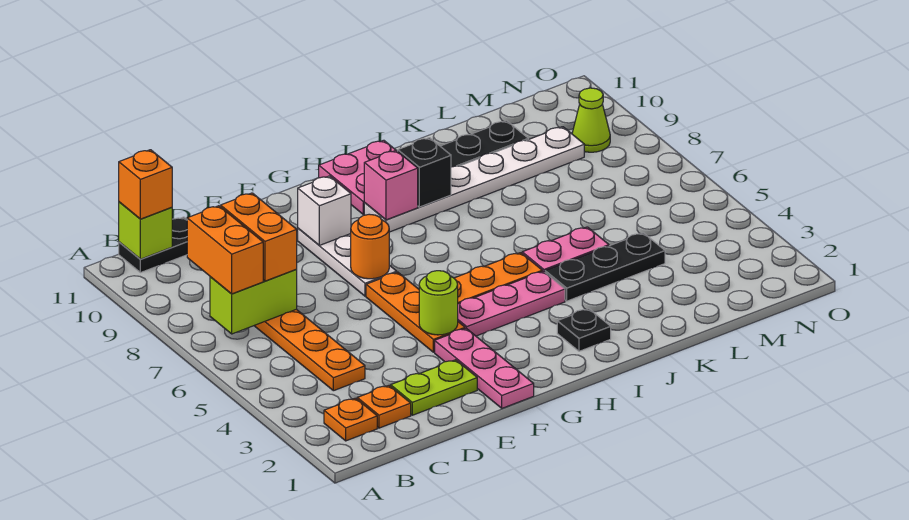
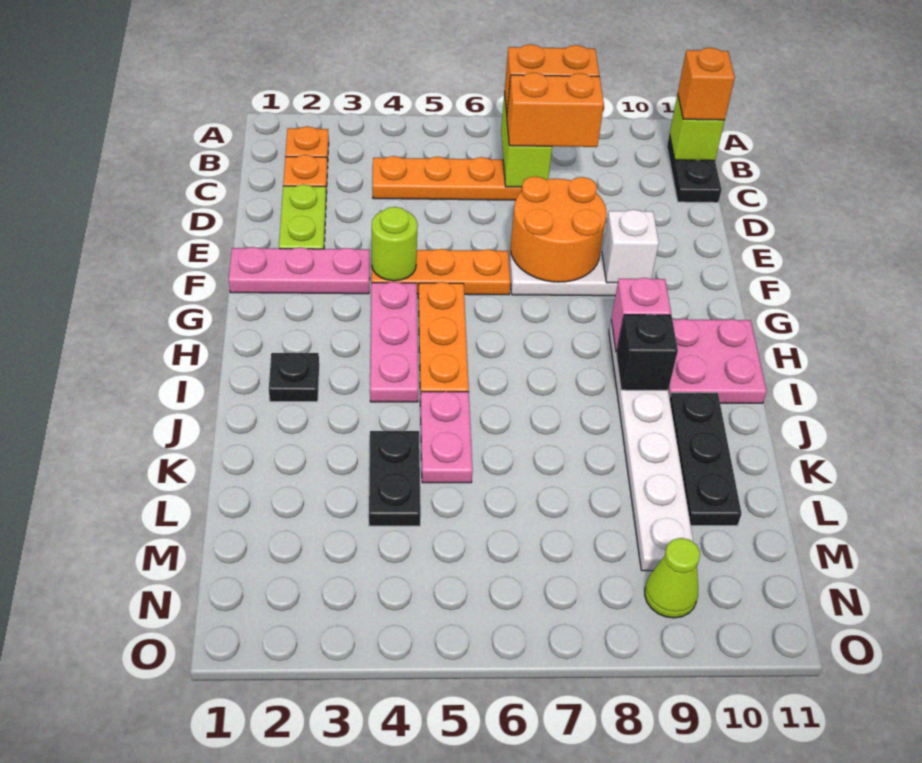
orange round brick F7 level 2 -> orange round brick E7:F8 level 2
black plate J4:L4 level 1 -> black plate K4:L4 level 1

